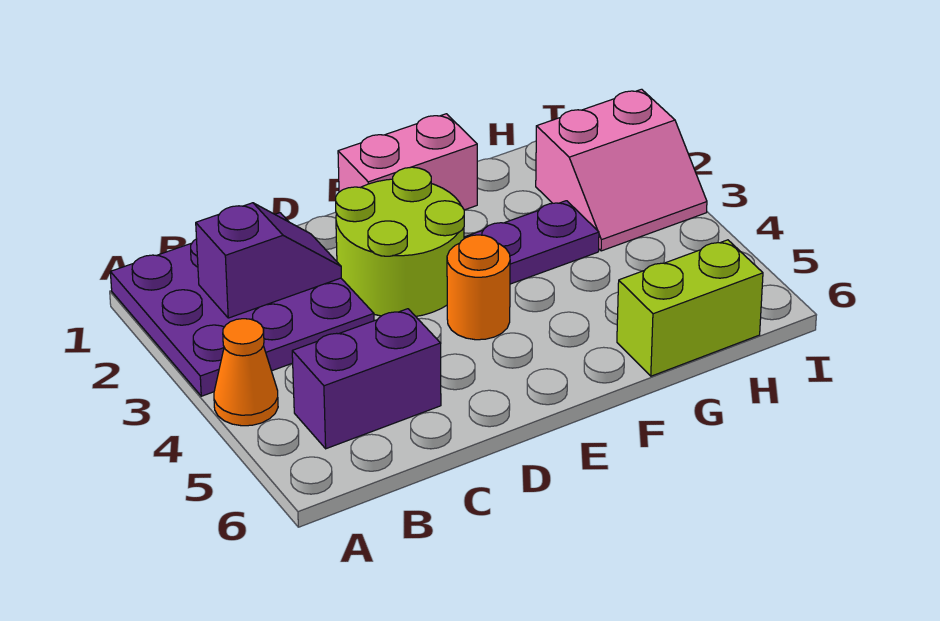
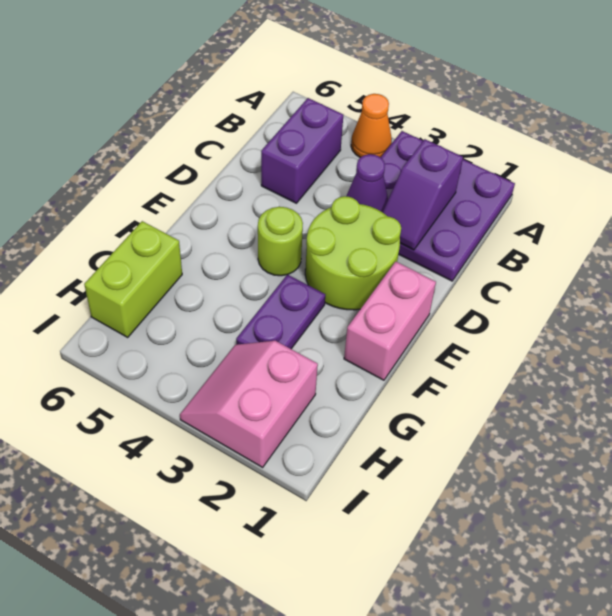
none -> purple cone C3 level 2
orange round brick E4 level 1 -> lime round brick E4 level 1

